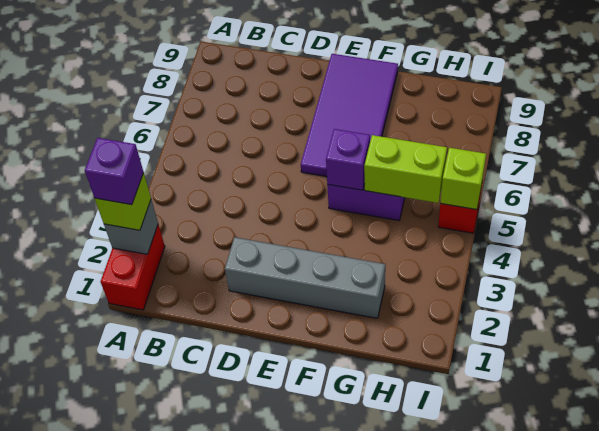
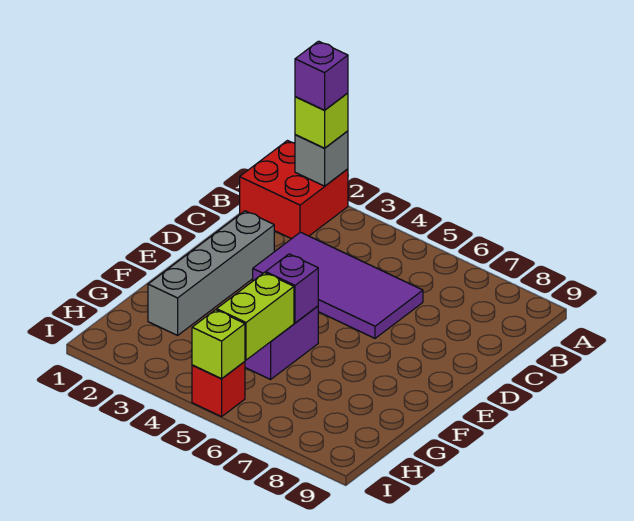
red brick A1:A2 level 1 -> red brick A1:B2 level 1
purple tile E6:F9 level 1 -> purple tile C3:D6 level 1

